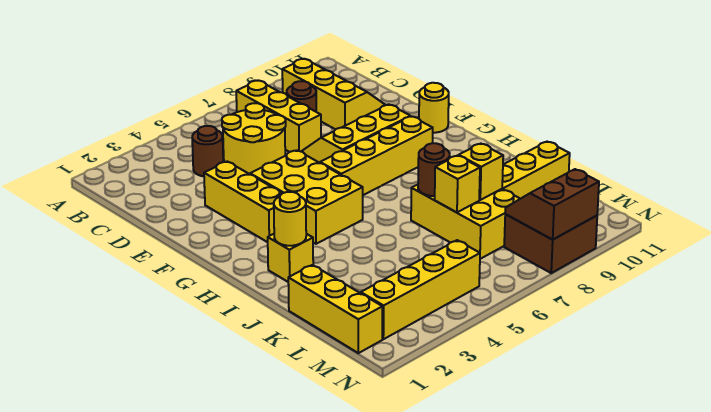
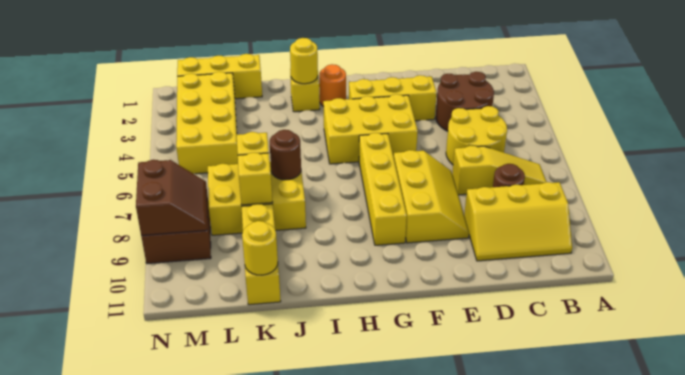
yellow brick B7:D7 level 1 -> yellow slope B7:D7 level 1 top D
brown round brick C4 level 1 -> brown round brick C3:D4 level 1
yellow round brick F11 level 1 -> yellow round brick K11 level 2
none -> orange round brick H2 level 1
yellow brick M2:M5 level 1 -> yellow brick L2:M5 level 1

